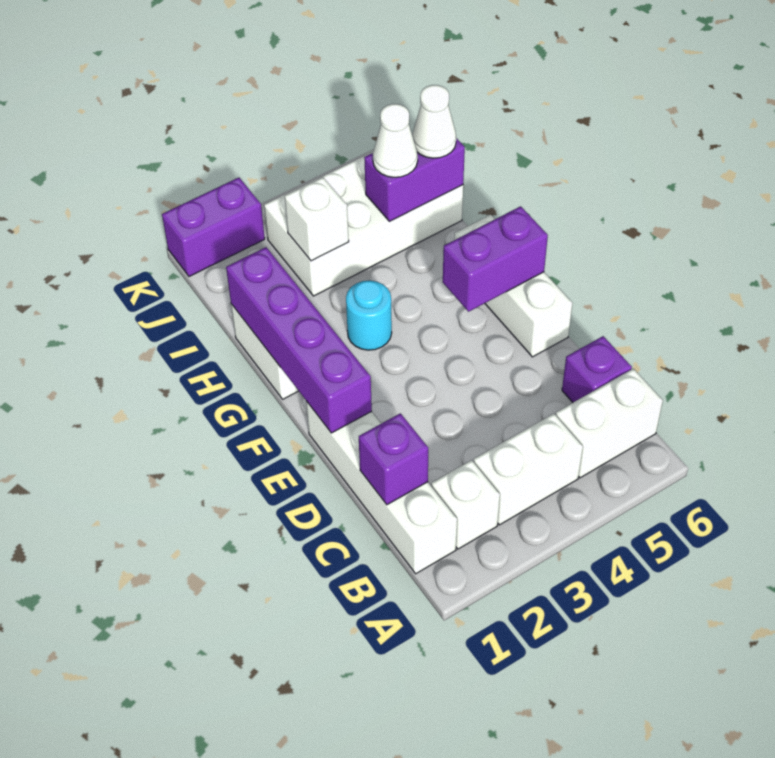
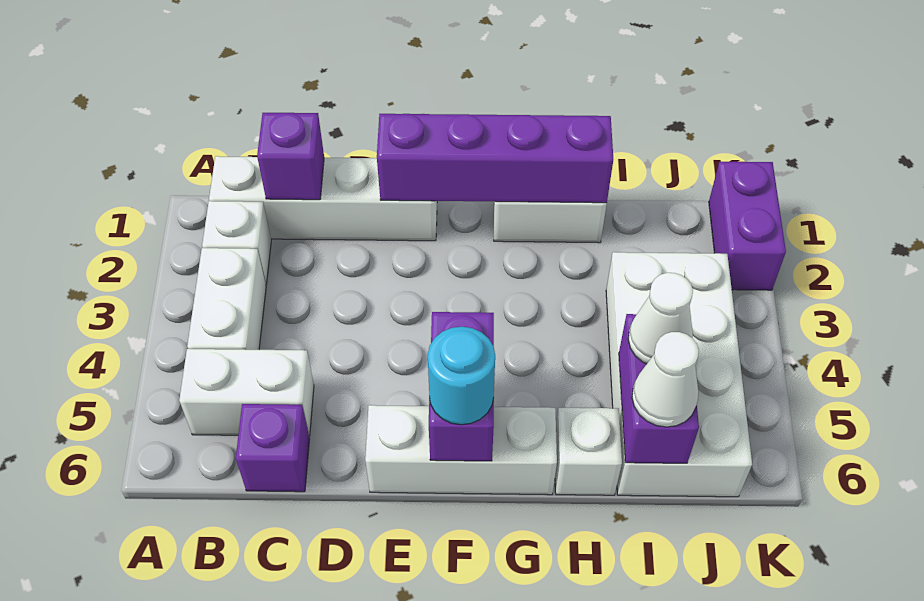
white brick B5:B6 level 1 -> white brick B5:C5 level 1
cyan round brick G3 level 1 -> cyan round brick F6 level 3
white brick I3 level 2 -> white brick H6 level 1

